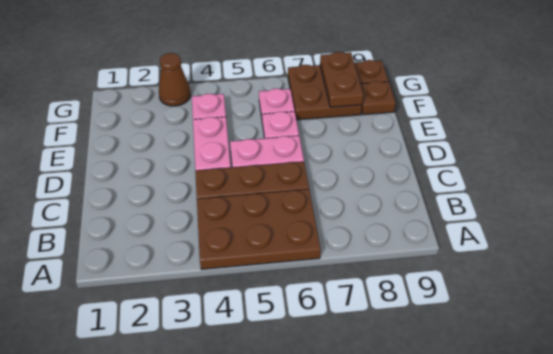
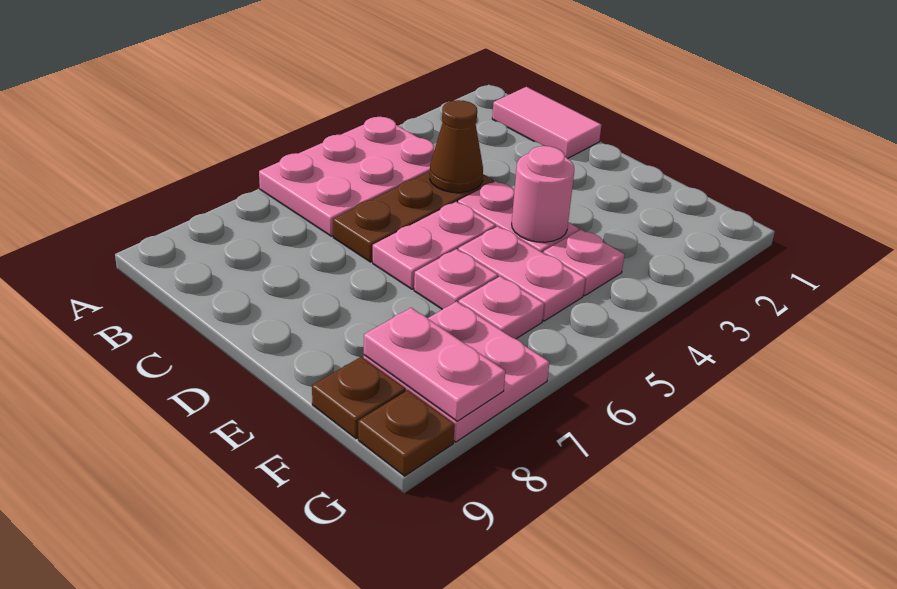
brown plate A4:B6 level 1 -> pink plate A4:B6 level 1
none -> pink tile B1:C1 level 1
none -> pink round brick E4 level 2
none -> pink plate E5:F5 level 1
brown plate F7:G8 level 1 -> pink plate F7:G8 level 1
brown plate F8:G8 level 2 -> pink plate F8:G8 level 2
brown cone G3 level 1 -> brown cone C4 level 2

